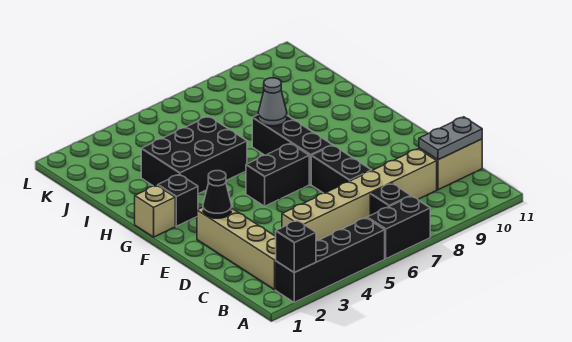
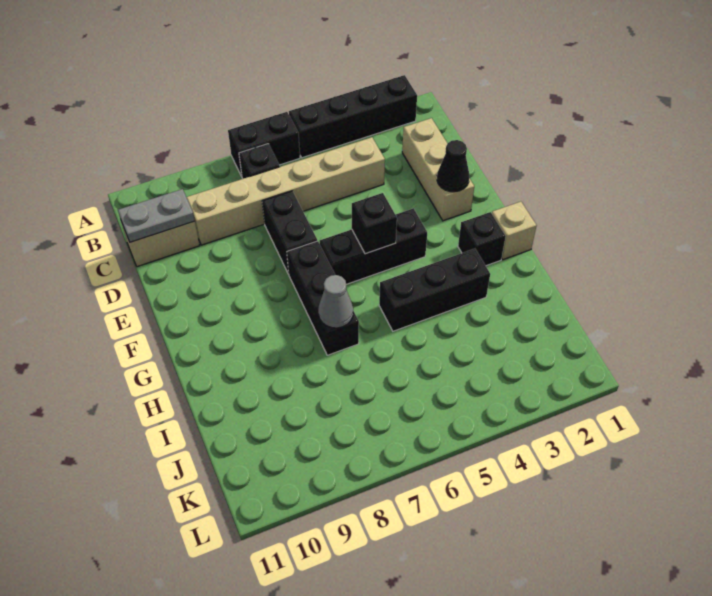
black brick A2 level 2 -> black brick F5 level 2
tan brick B2:E2 level 1 -> tan brick C2:E2 level 1
black brick F5:F6 level 1 -> black brick F4:F6 level 1
black brick H3:I5 level 1 -> black brick H3:H5 level 1

